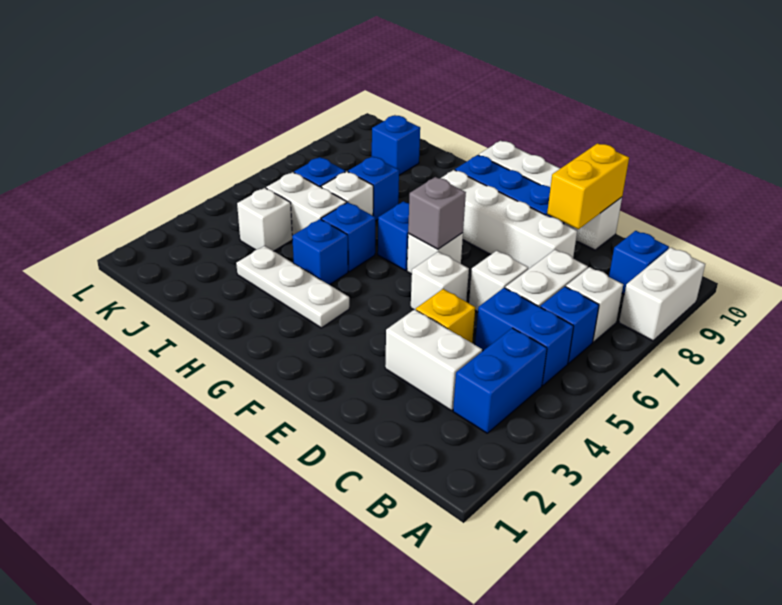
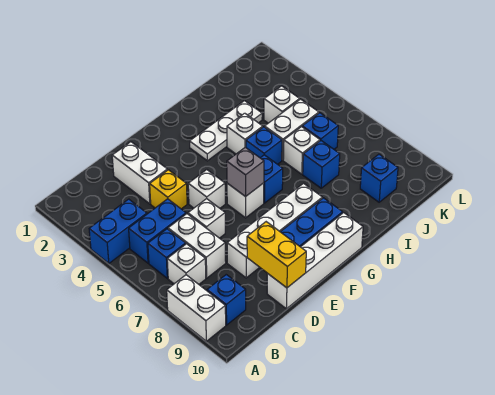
blue brick B3:B4 level 1 -> blue brick A4:B4 level 1
white brick C3:D3 level 1 -> white brick D2:D3 level 1
blue brick H4 level 1 -> white brick H4 level 1

